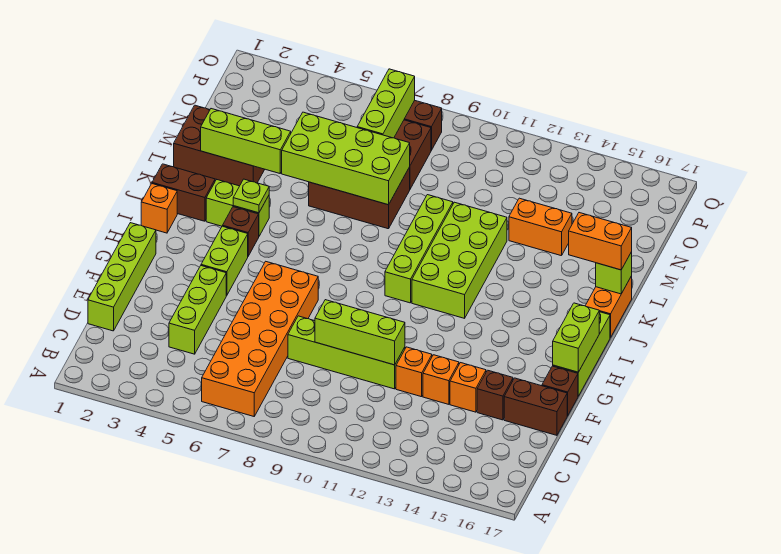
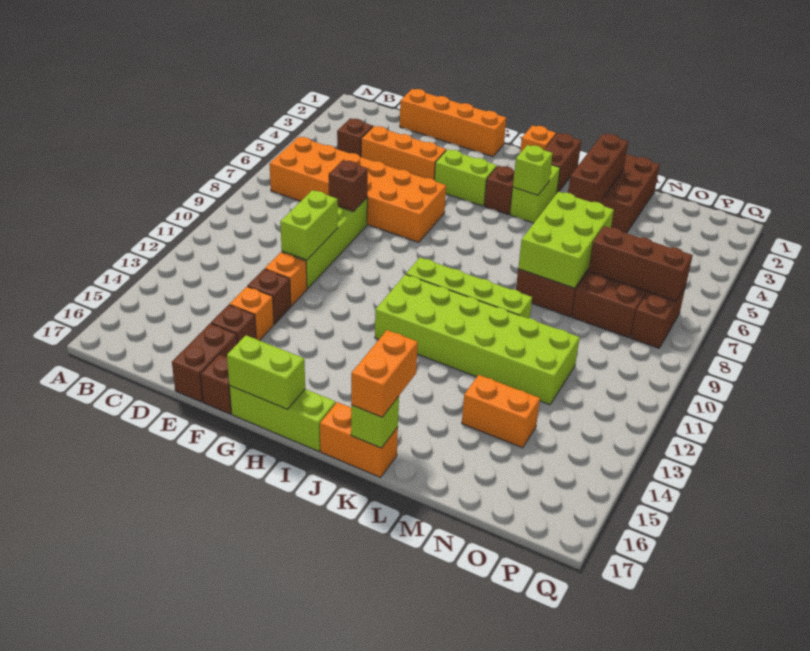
none -> brown brick C4 level 1
lime brick D1:G1 level 1 -> orange brick D1:G1 level 1
lime brick D4:F4 level 1 -> orange brick D4:F4 level 1
none -> brown brick E8 level 2
lime brick E9:E11 level 2 -> lime brick E10:E11 level 2
orange brick E13 level 1 -> brown brick E13 level 1
lime brick I11:L12 level 1 -> lime brick I11:N12 level 1
lime plate J4 level 2 -> lime brick J4 level 2
lime brick L2:L4 level 2 -> brown brick L2:L4 level 2
lime brick L5:M8 level 2 -> lime brick L6:M8 level 2
orange brick M13:M14 level 1 -> orange brick M14:N14 level 1
lime brick N7:P7 level 2 -> brown brick N7:P7 level 2

